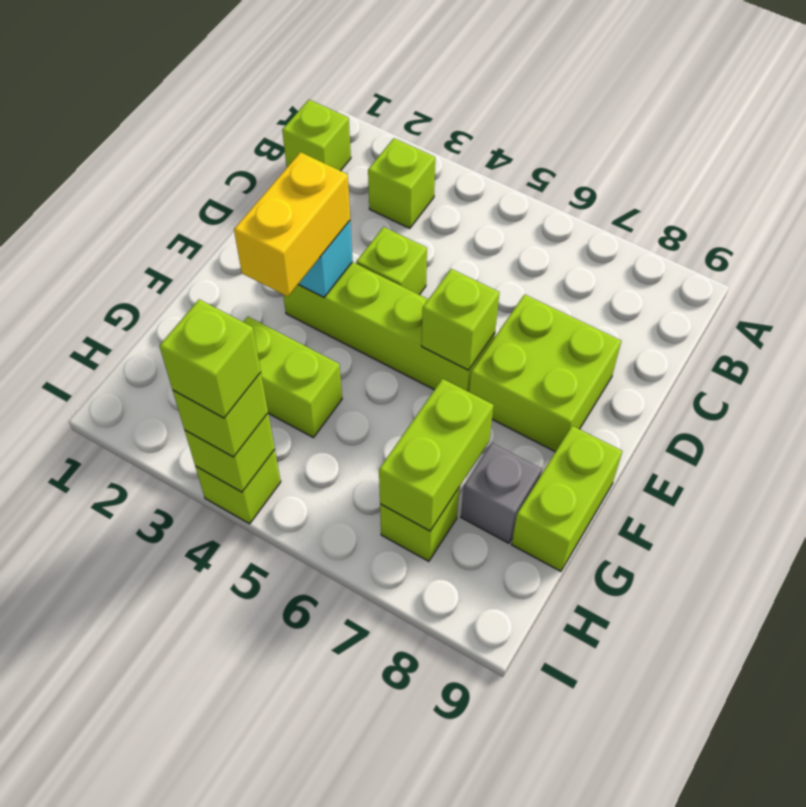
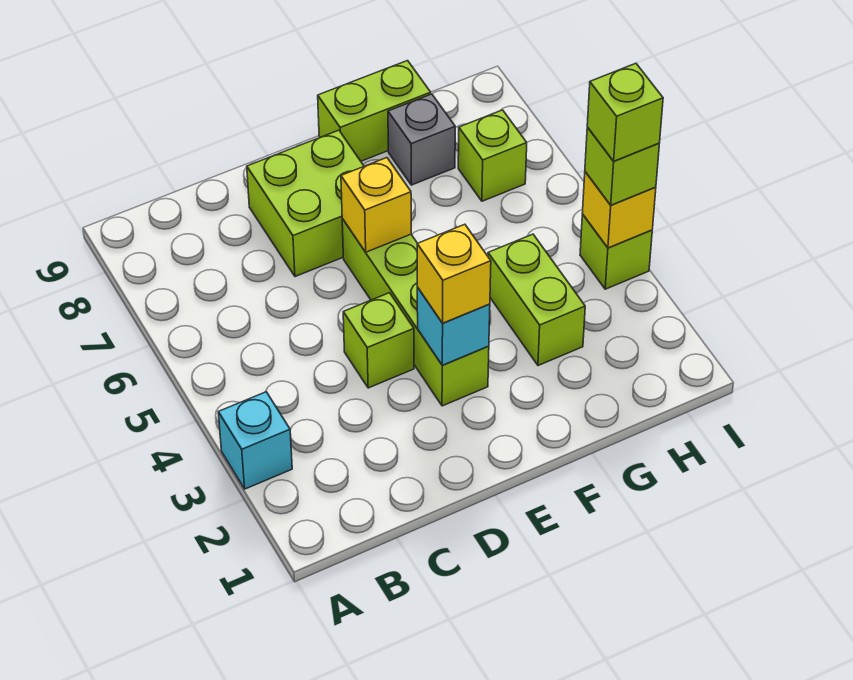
none -> cyan brick A3 level 1
lime brick B1 level 1 -> none
lime brick B3 level 1 -> none
yellow brick E3:F3 level 3 -> yellow brick E3 level 3
lime brick E6 level 2 -> yellow brick E6 level 2
lime brick G7:H7 level 2 -> none
lime brick I4 level 2 -> yellow brick I4 level 2

